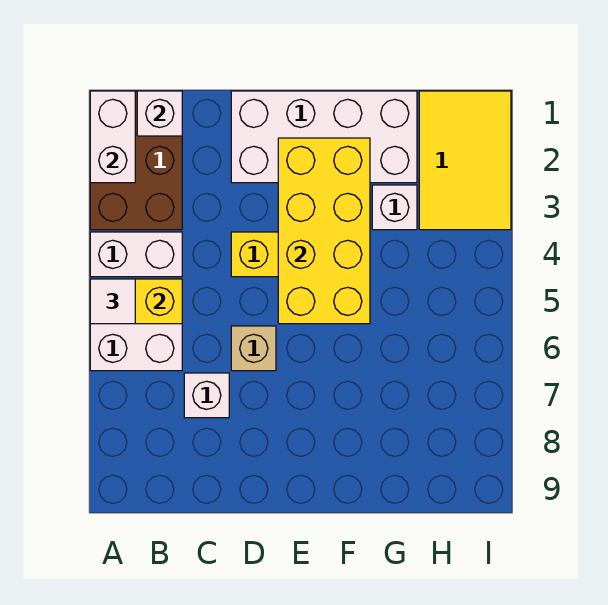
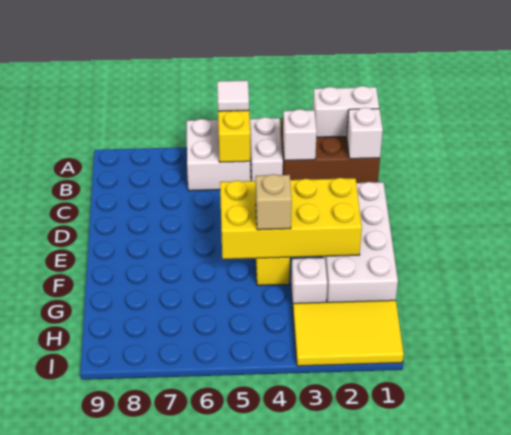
white brick C7 level 1 -> white brick B3 level 2
tan brick D6 level 1 -> tan brick F4 level 3

